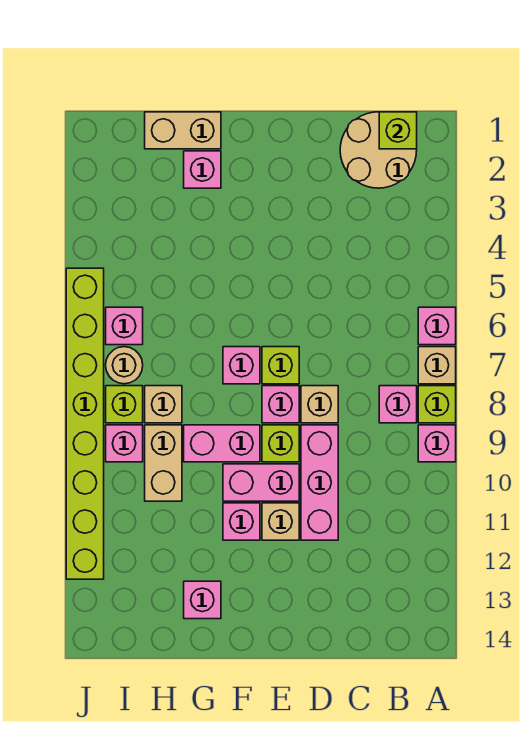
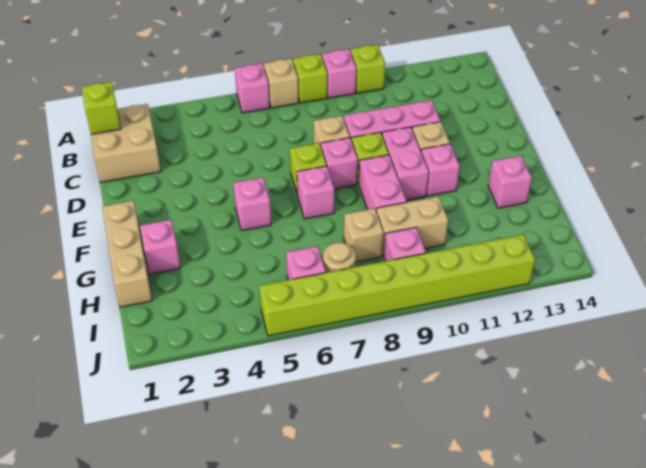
tan round brick B1:C2 level 1 -> tan brick B1:C2 level 1
pink brick B8 level 1 -> pink brick F5 level 1
tan brick G1:H1 level 1 -> tan brick F1:H1 level 1
lime brick I8 level 1 -> lime brick A10 level 1

